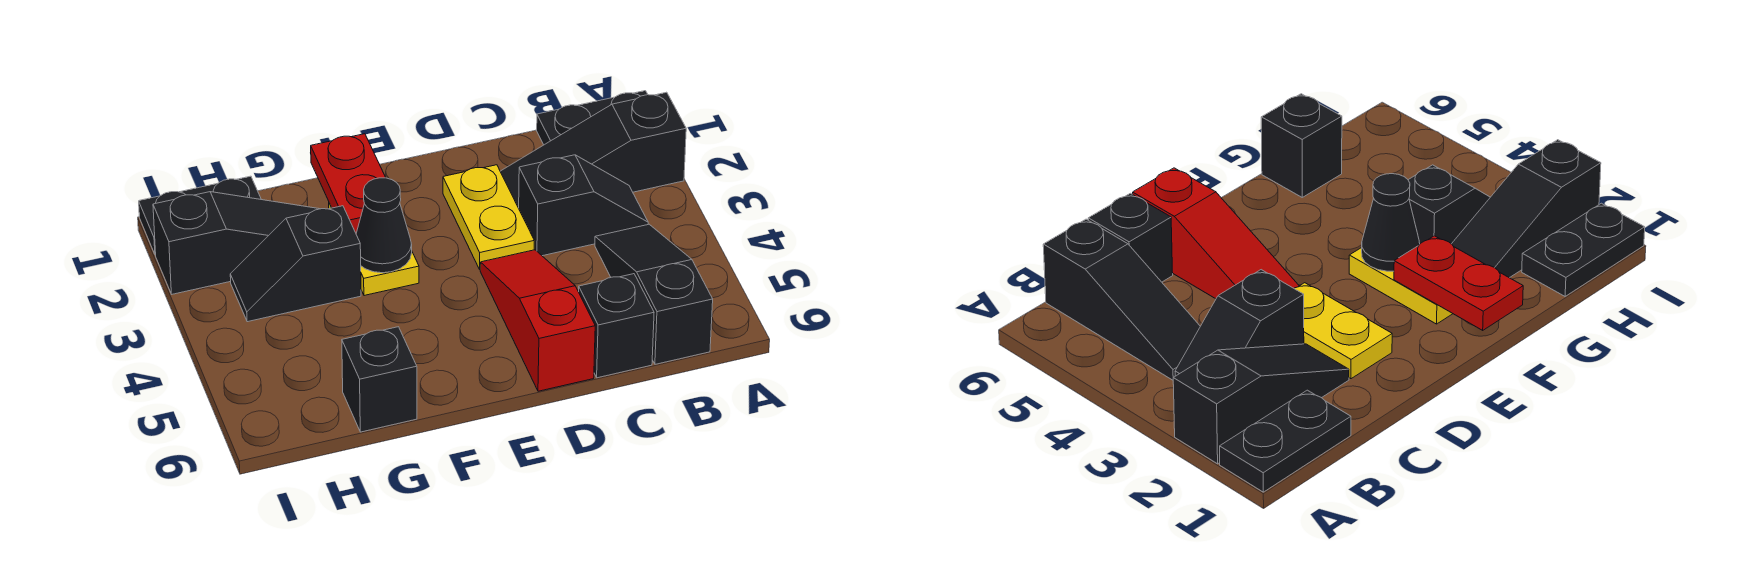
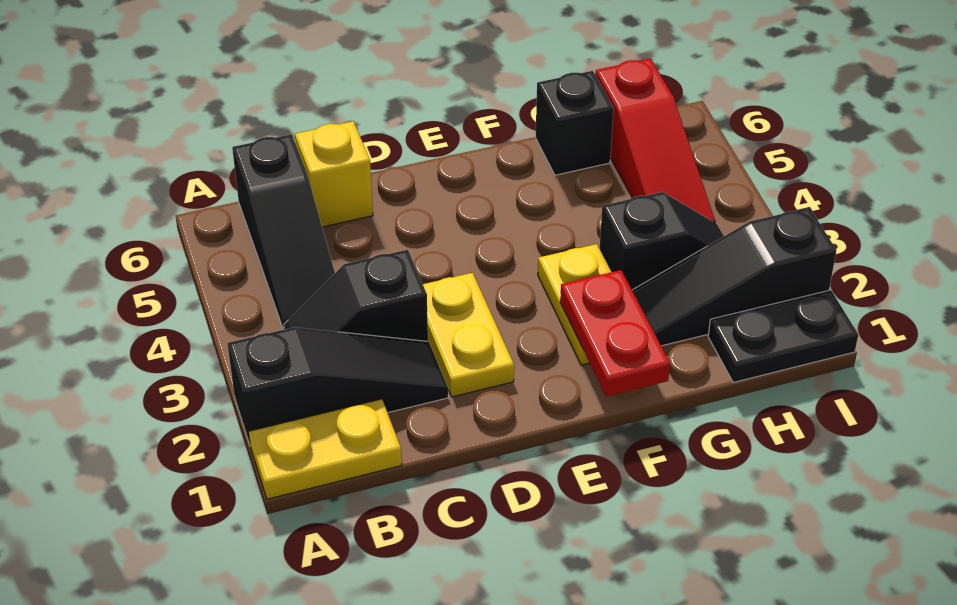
black plate A1:B1 level 1 -> yellow plate A1:B1 level 1
black brick C6 level 1 -> yellow brick C6 level 1
red slope D4:D6 level 1 top 6 -> red slope H4:H6 level 1 top 6
black cone F3 level 2 -> none

